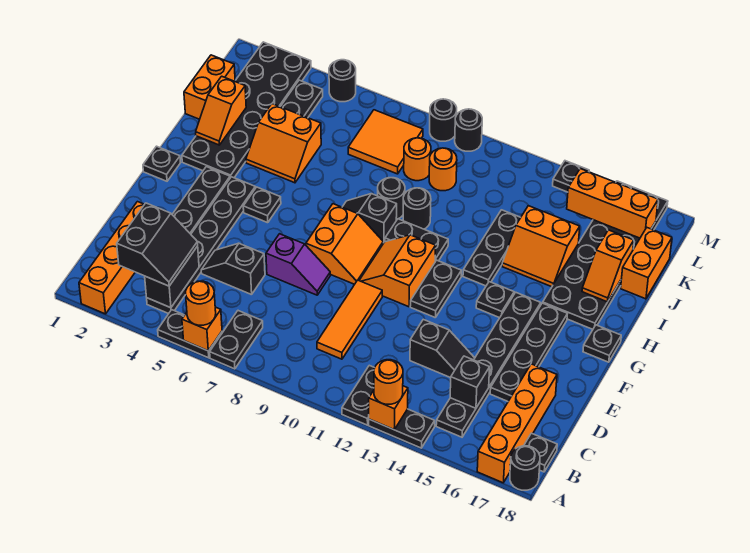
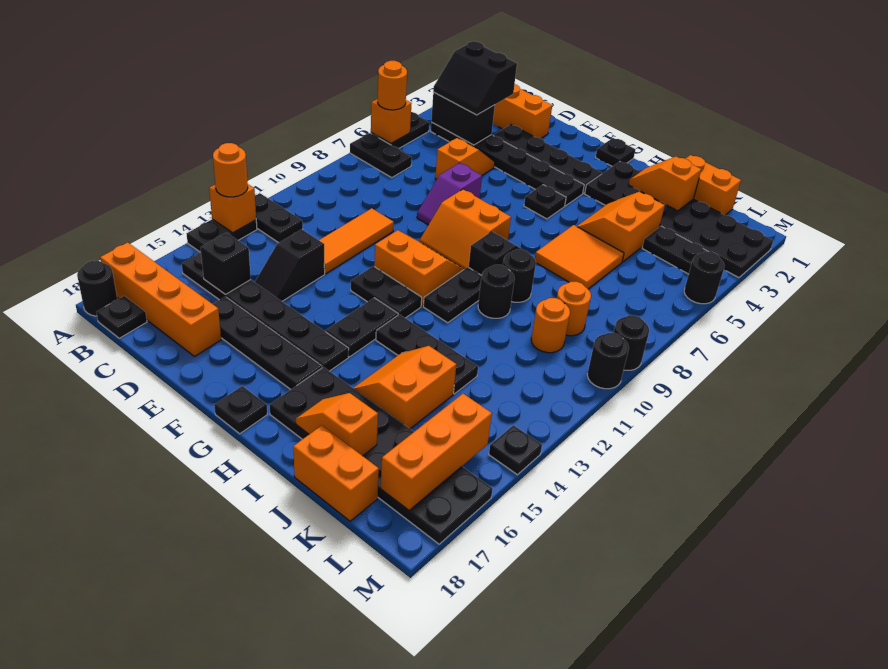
orange tile C10:E10 level 1 -> orange tile D10:D12 level 1
black slope D5:D6 level 1 top 6 -> orange slope D5:D6 level 1 top 6
black plate G14 level 1 -> black plate G13:G14 level 1
orange tile K7:L8 level 1 -> orange tile I6:J7 level 1

